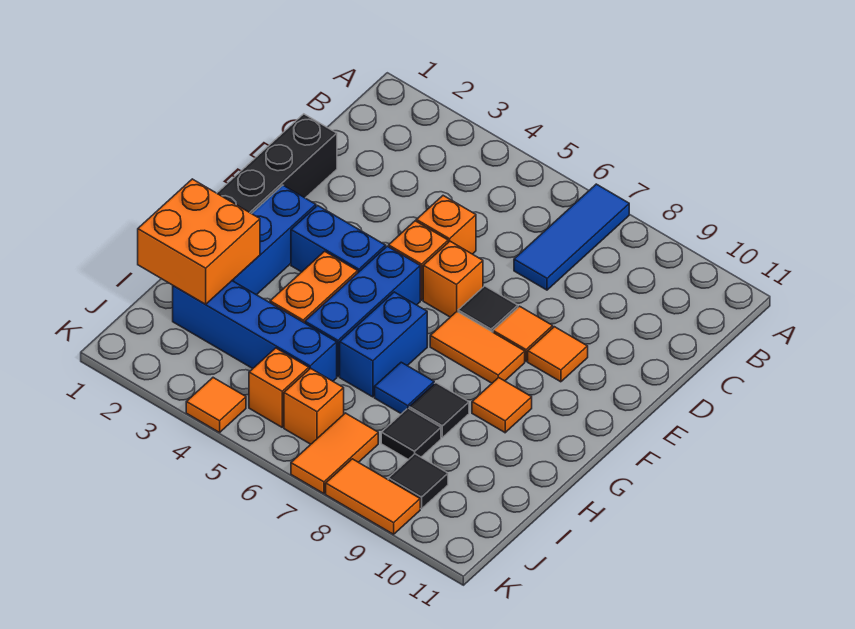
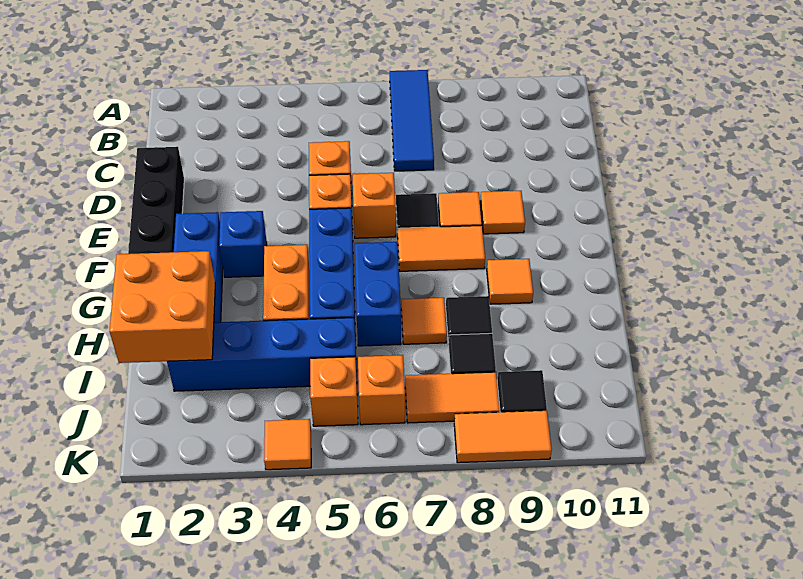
blue brick F3:F4 level 1 -> blue brick F3 level 1
blue tile H7 level 1 -> orange tile H7 level 1
orange tile J7:K7 level 1 -> orange tile J7:J8 level 1

